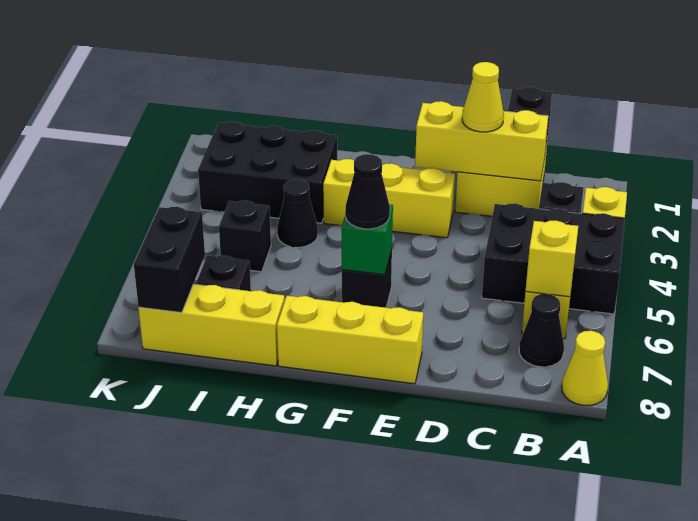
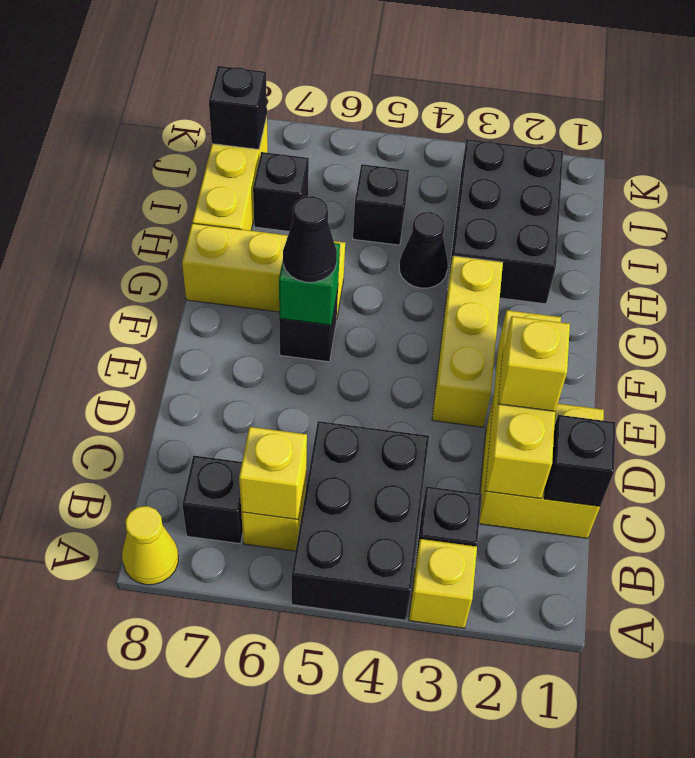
black cone B7 level 1 -> black brick B7 level 1
yellow cone D2 level 3 -> yellow brick D2 level 3
yellow brick E8:G8 level 1 -> yellow brick G6:G8 level 1
black brick J7:J8 level 2 -> black brick J8 level 2

